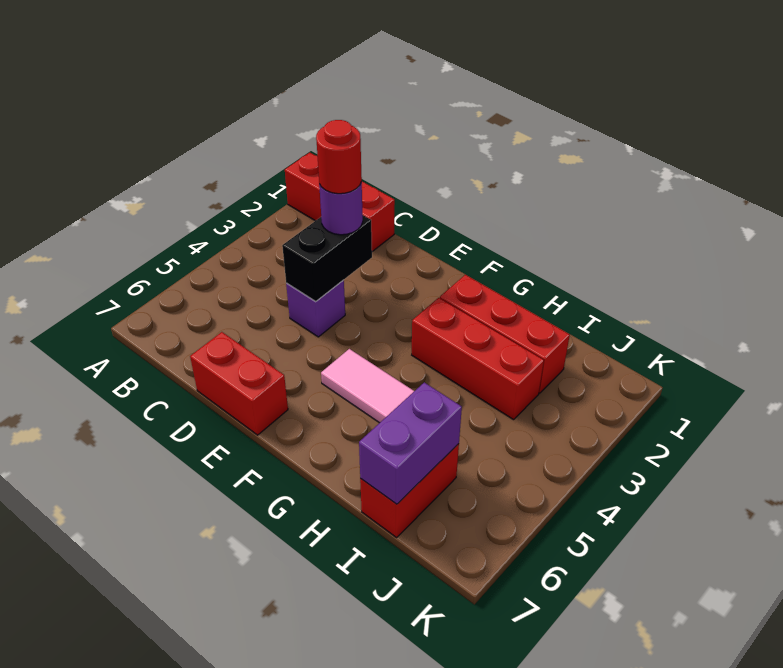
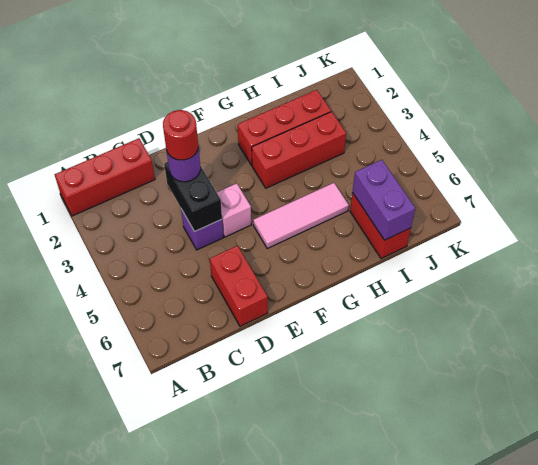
red brick D7:E7 level 1 -> red brick D6:D7 level 1
none -> pink brick E4 level 1

